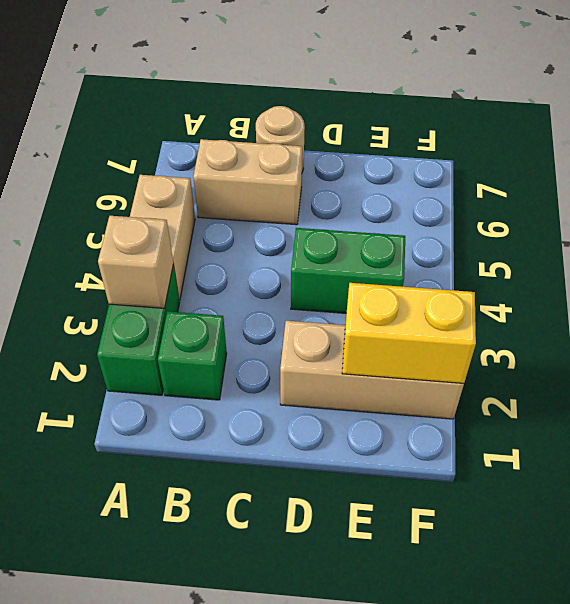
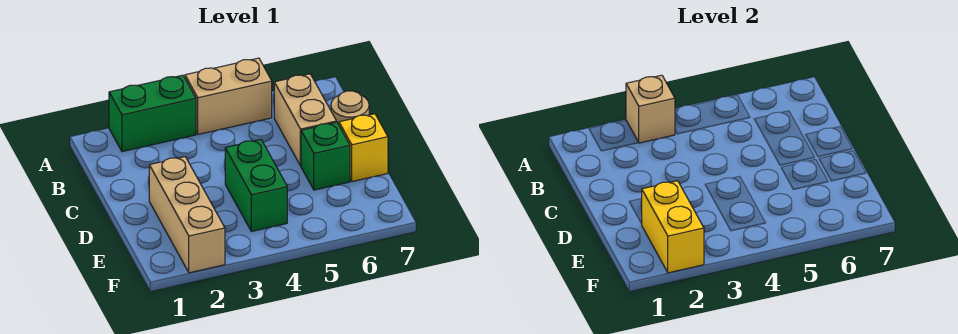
green brick B2 level 1 -> green brick D6 level 1
none -> yellow brick D7 level 1

